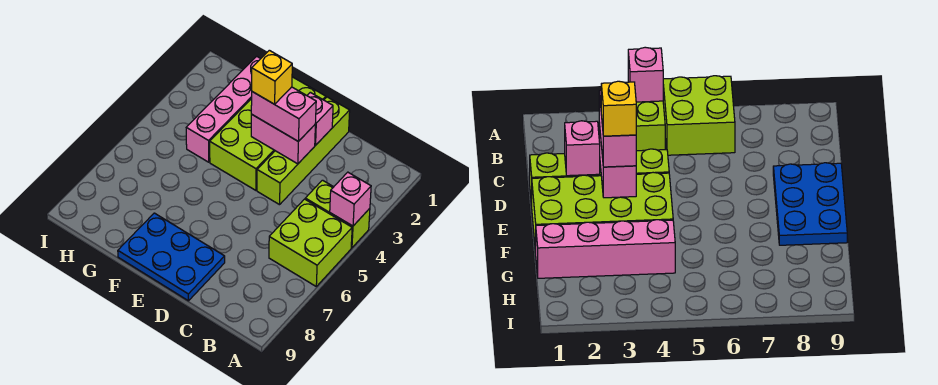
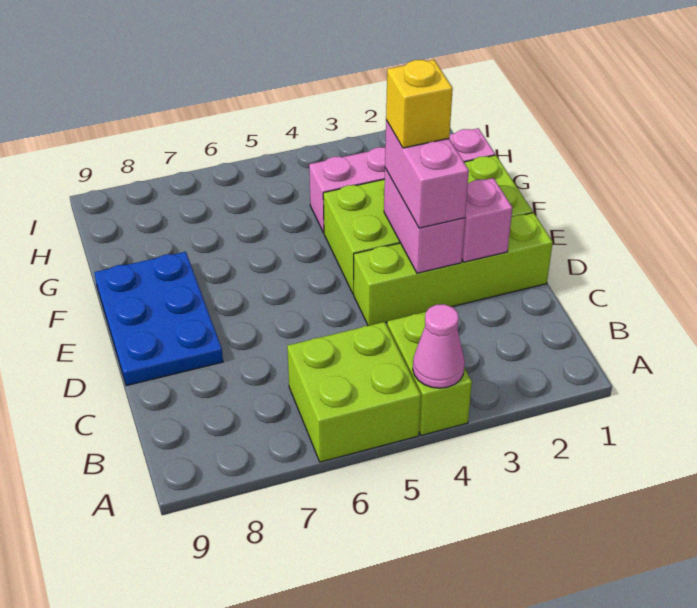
pink brick A4 level 2 -> pink cone A4 level 2

